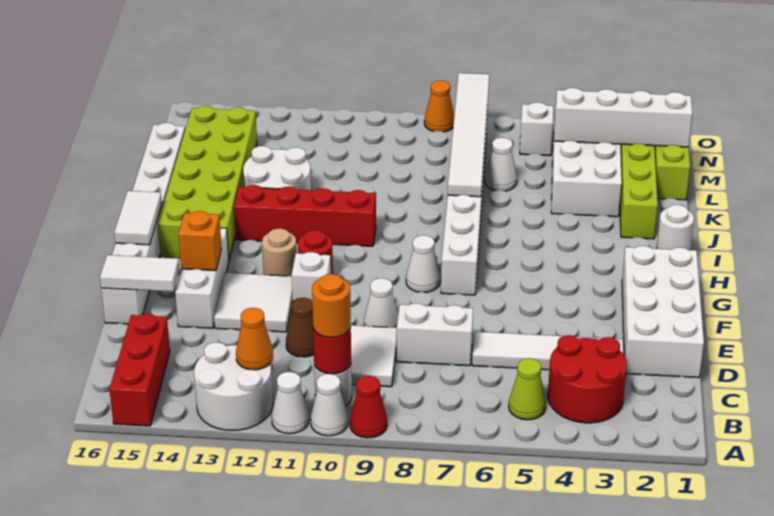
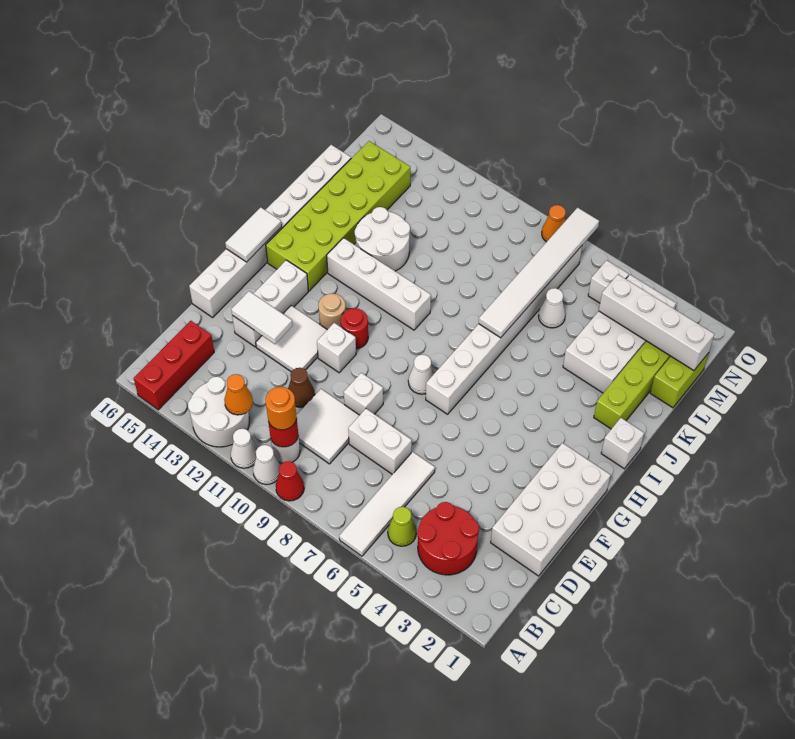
white tile D3:D6 level 1 -> white tile A6:D6 level 1
white cone E9 level 1 -> white brick E9 level 1
white tile E15:E16 level 2 -> white tile E13:E14 level 2
orange brick F14 level 2 -> none
white round brick I1 level 1 -> white brick I1 level 1
red brick I10:I13 level 1 -> white brick I10:I13 level 1

